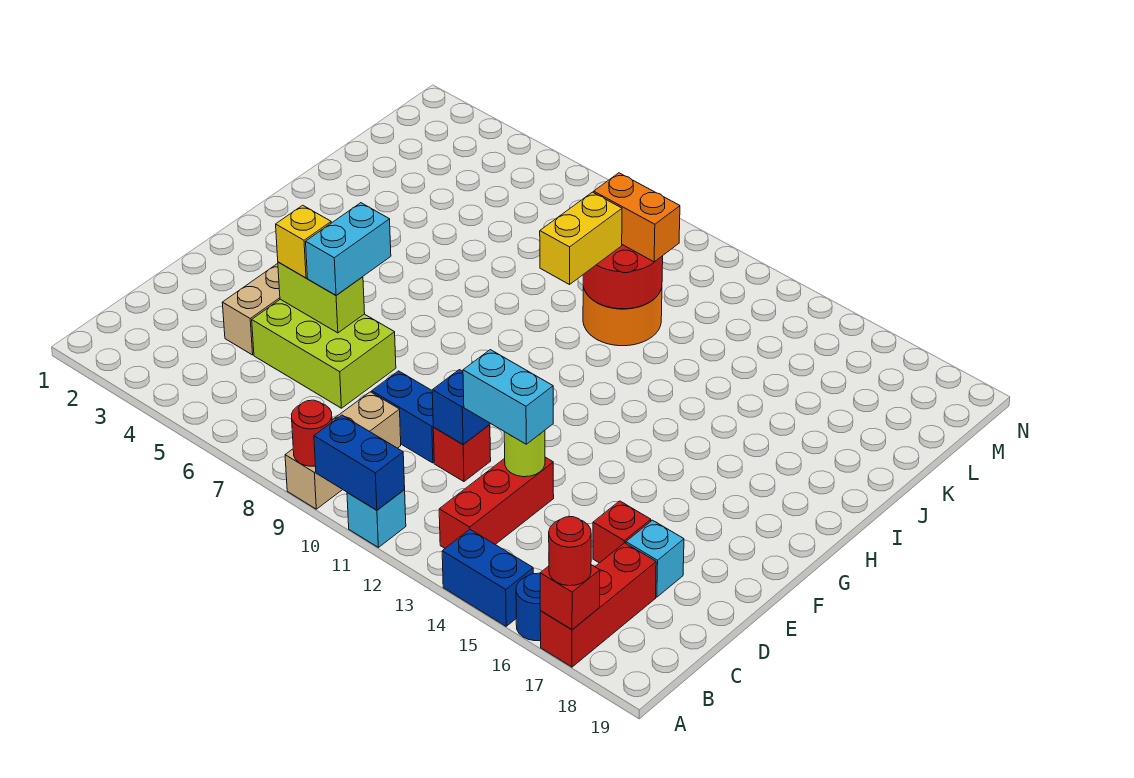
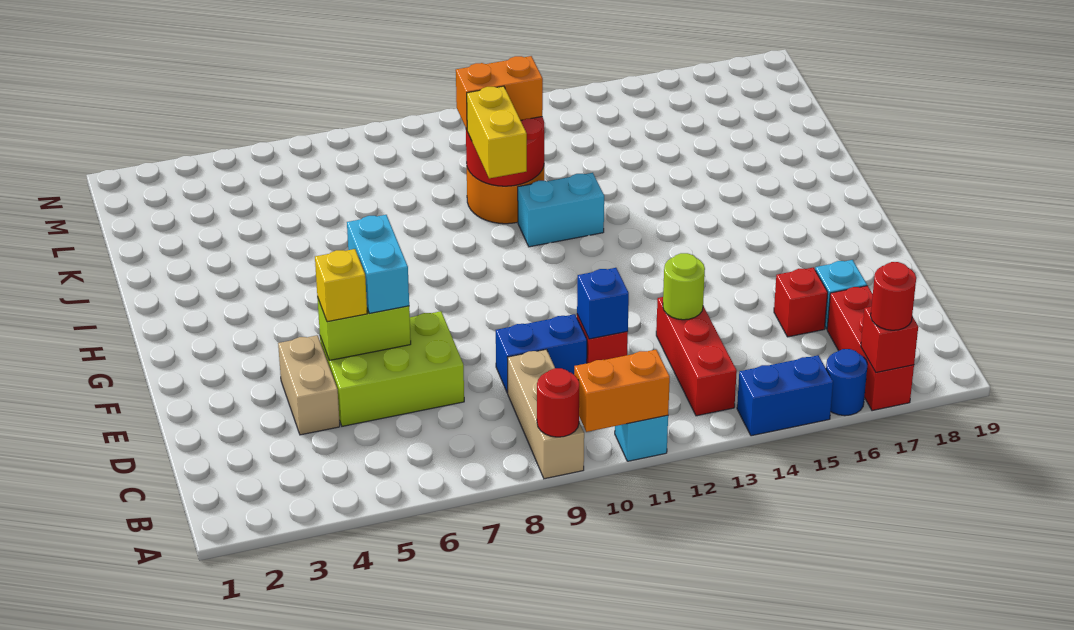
blue brick A10:A11 level 2 -> orange brick A10:A11 level 2
cyan brick D12:D13 level 3 -> cyan brick I11:I12 level 1

